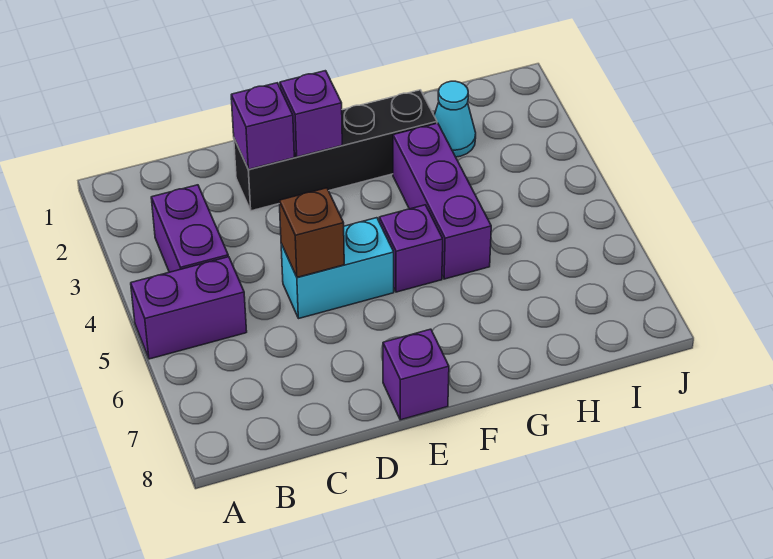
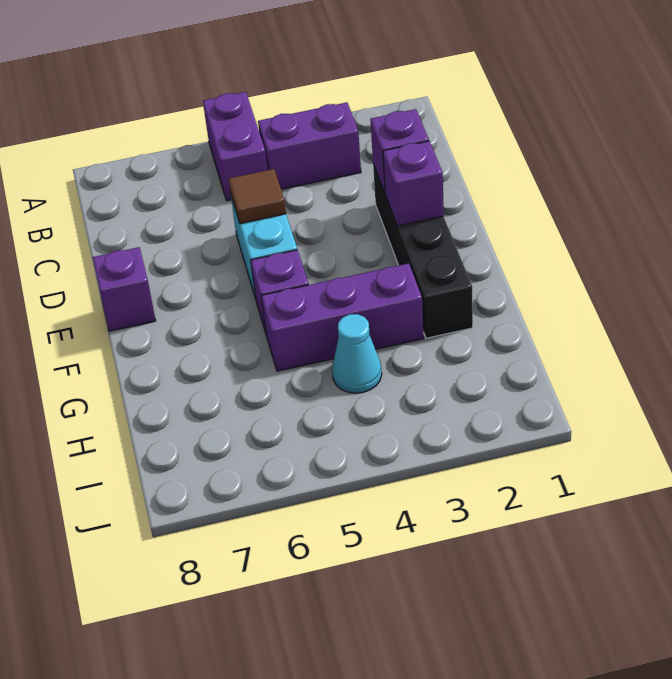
brown brick D5 level 2 -> brown tile D5 level 2
cyan cone H2 level 1 -> cyan cone H4 level 1

